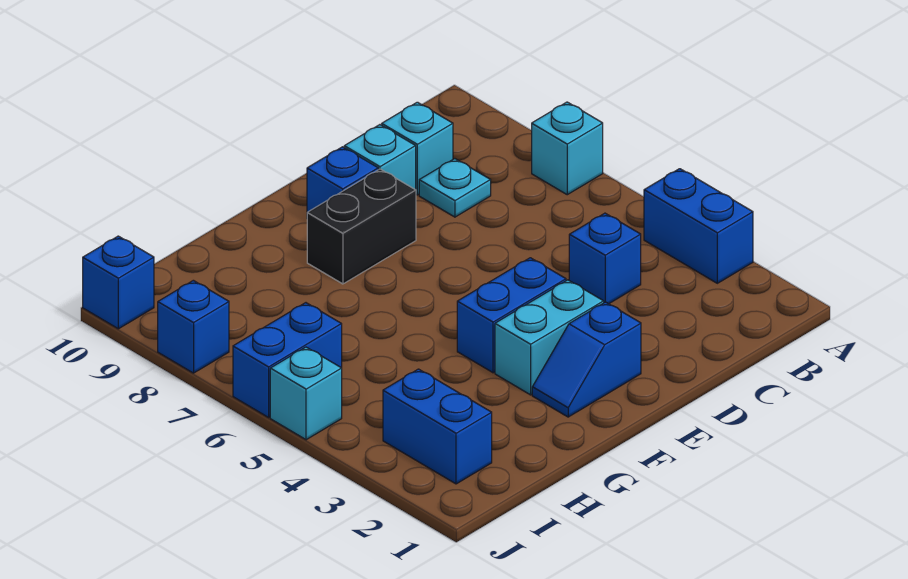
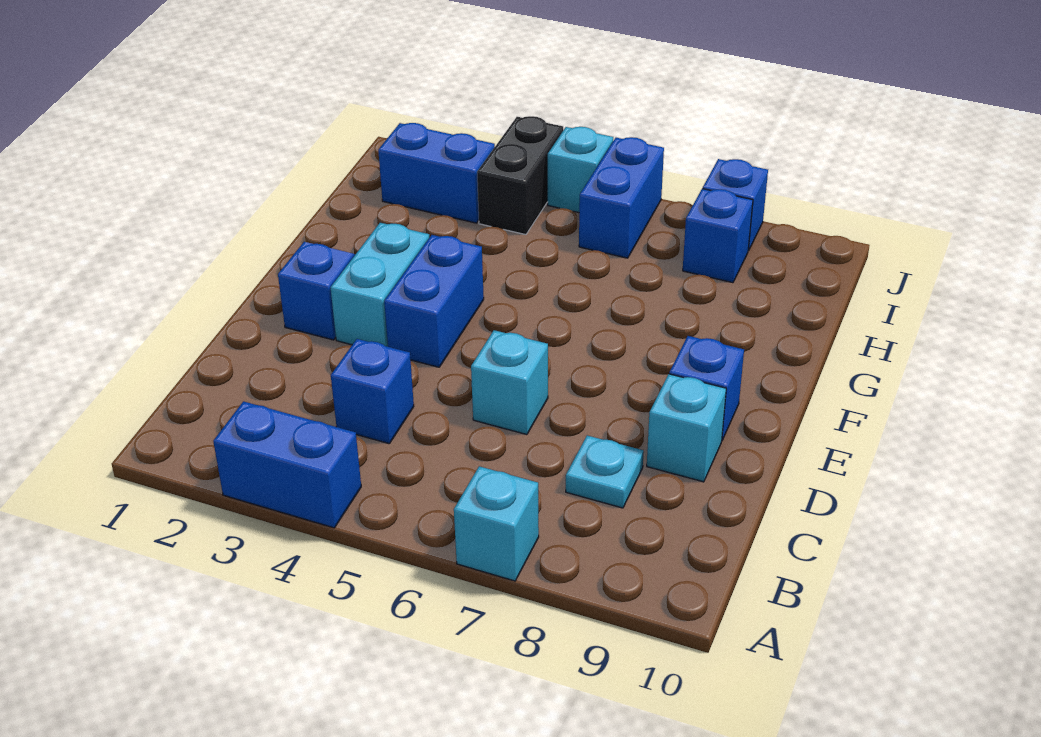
cyan brick C9 level 1 -> cyan brick D6 level 1
black brick E8:F8 level 1 -> black brick I4:J4 level 1
blue brick J10 level 1 -> blue brick I8 level 1

